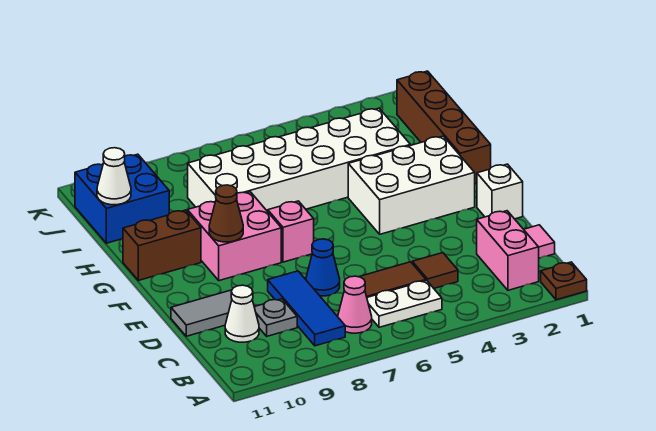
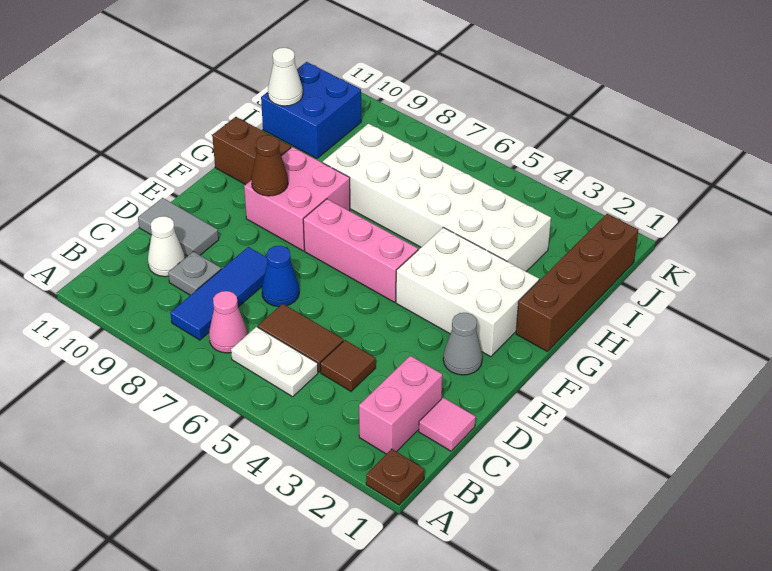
white brick E1 level 1 -> none
none -> grey cone E2 level 1
pink brick F7 level 1 -> pink brick F5:F7 level 1

